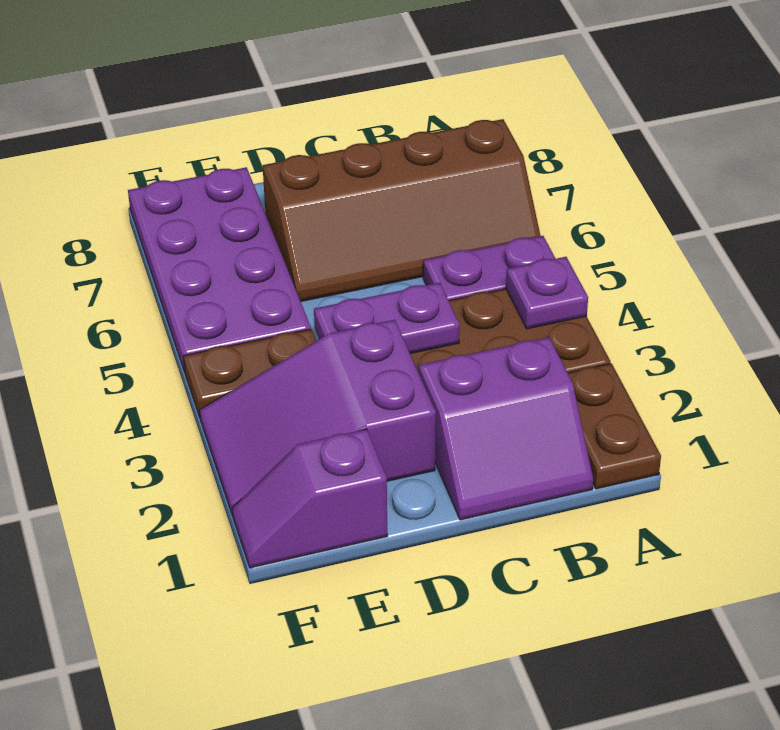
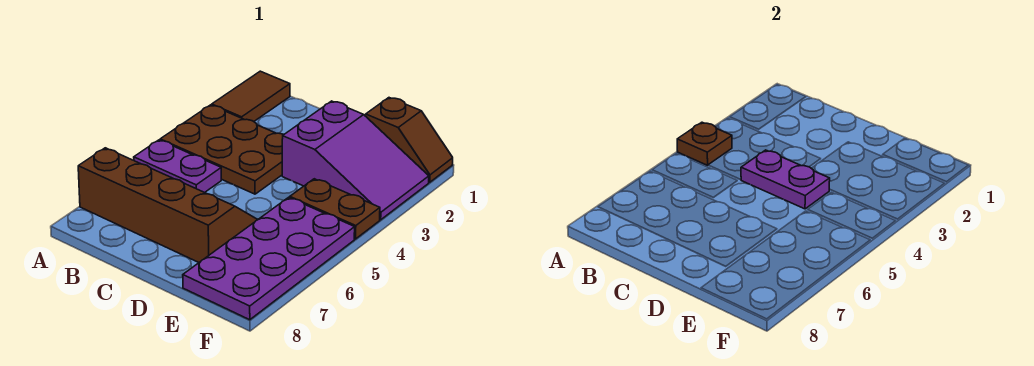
brown plate A1:A2 level 1 -> brown tile A1:A2 level 1
purple plate A4 level 2 -> brown plate A4 level 2
purple slope B1:C2 level 1 top 2 -> none
purple slope E1:F1 level 1 top E -> brown slope E1:F1 level 1 top E

